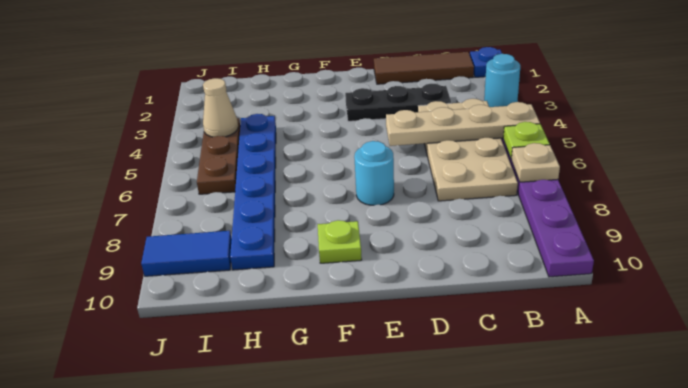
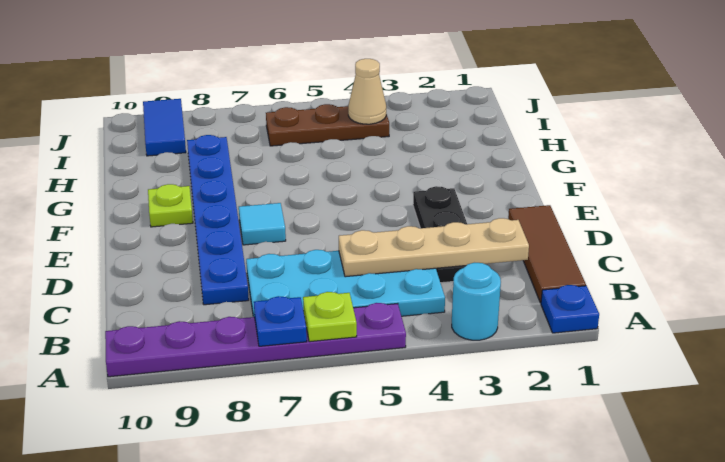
tan plate A5:D5 level 2 -> tan plate C2:C5 level 2
tan plate A7 level 2 -> blue plate A7 level 2
tan plate B4:C7 level 1 -> cyan plate B4:C7 level 1
cyan round brick E7 level 1 -> cyan tile E7 level 1
blue plate H4:H9 level 1 -> blue plate C8:H8 level 1

